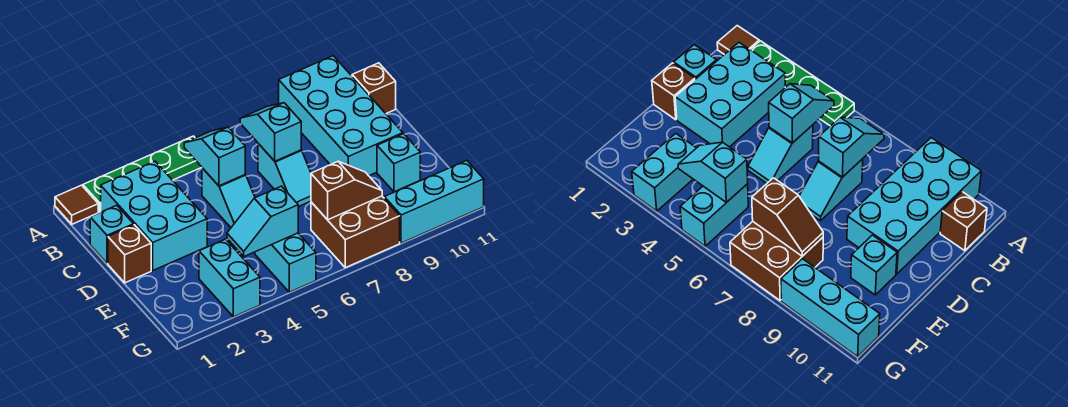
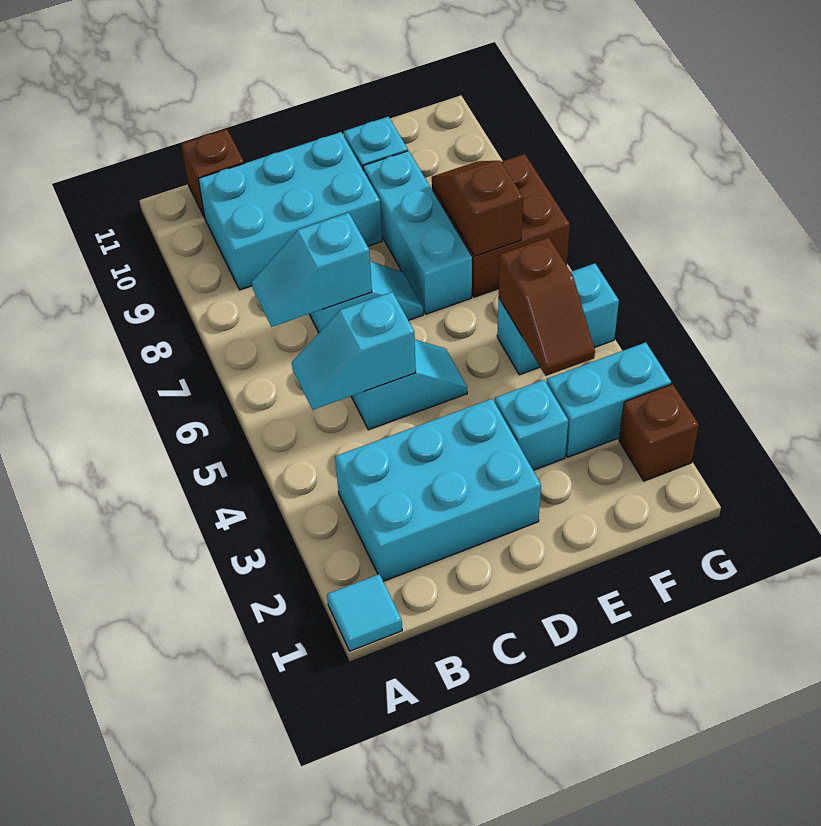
brown tile A1 level 1 -> cyan tile A1 level 1
green plate A2:A5 level 1 -> none
cyan brick A9:D10 level 1 -> cyan brick B9:D10 level 1
cyan brick C1 level 1 -> cyan brick E3 level 1
brown brick D1 level 1 -> brown brick G2 level 1
cyan slope F4:F5 level 2 top 5 -> brown slope F4:F5 level 2 top 5
cyan brick G9:G11 level 1 -> cyan brick E7:E9 level 1

